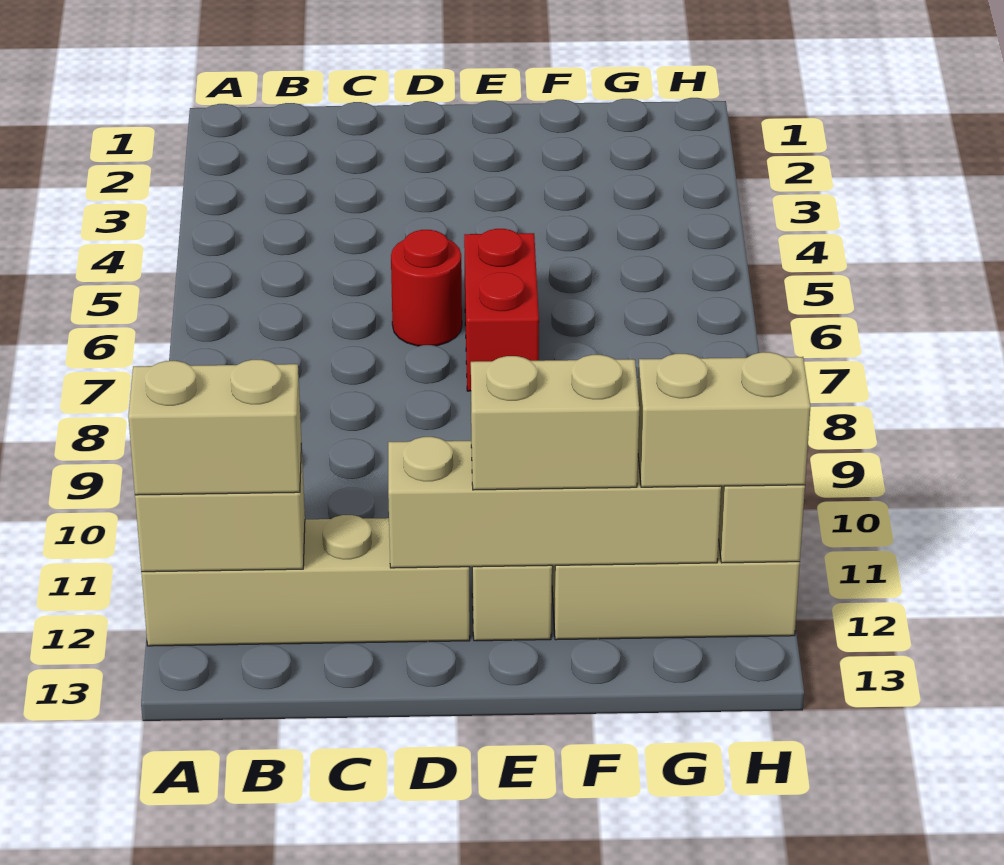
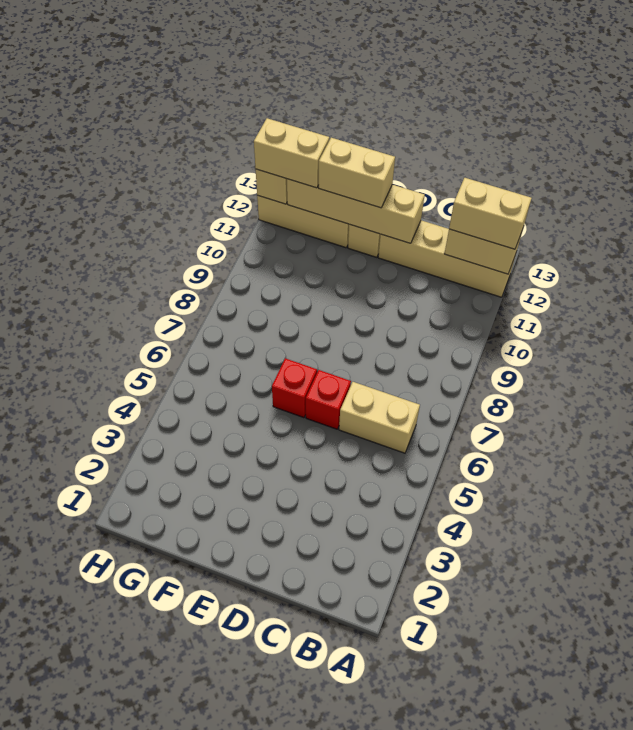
none -> tan brick B6:C6 level 1
red round brick D6 level 1 -> red brick D6 level 1
red brick E6:E7 level 1 -> red brick E6 level 1

